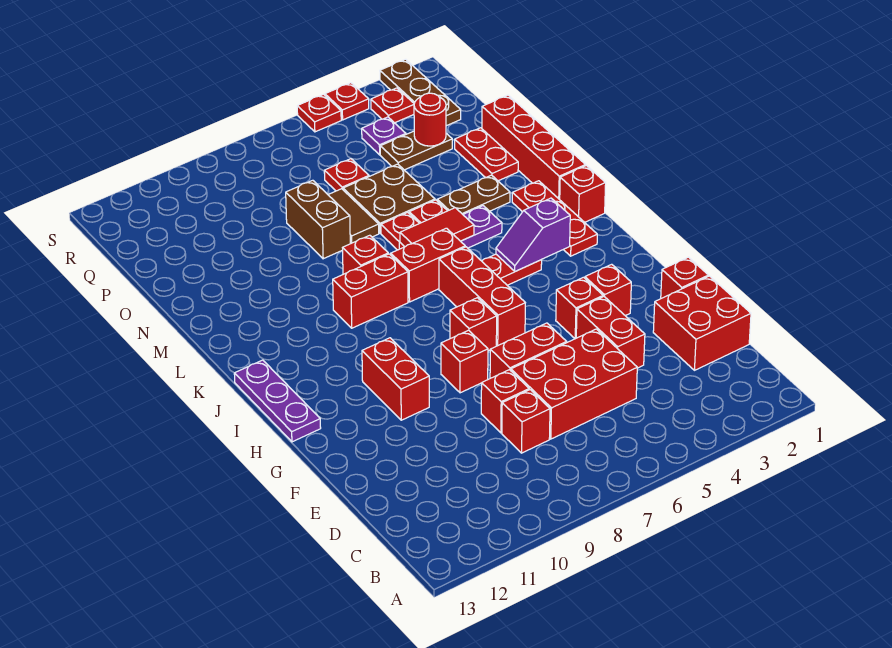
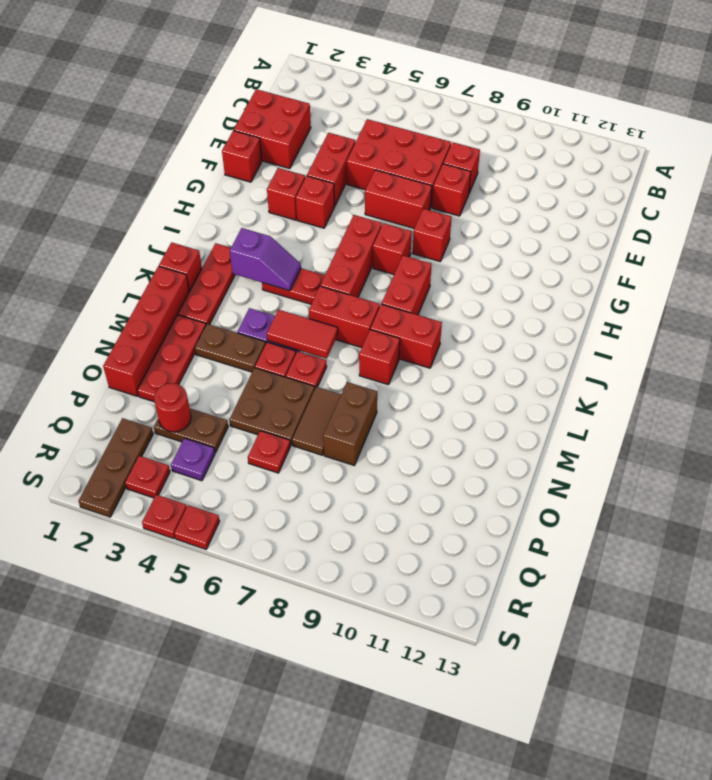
red brick G10:H10 level 1 -> red brick I8:J8 level 1
purple plate H13:J13 level 1 -> none
red plate N2:O2 level 1 -> red plate M2:O2 level 1

